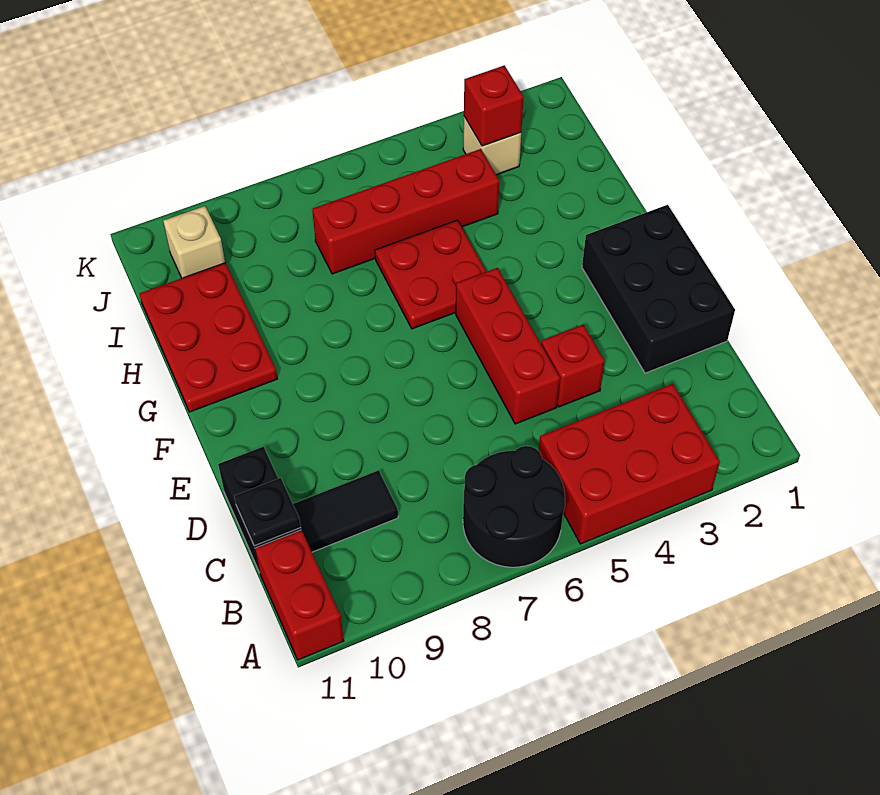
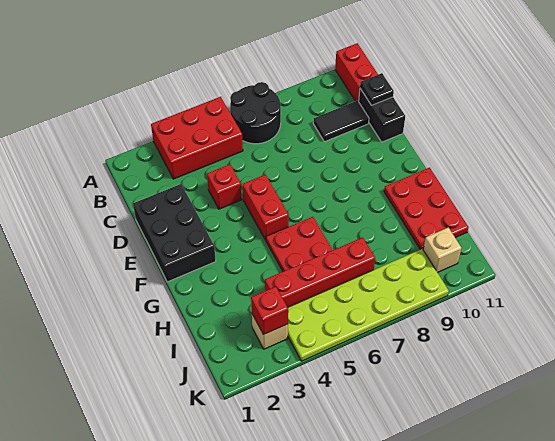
red brick D5:F5 level 1 -> red brick E5:F5 level 1
none -> lime plate J4:K9 level 1

